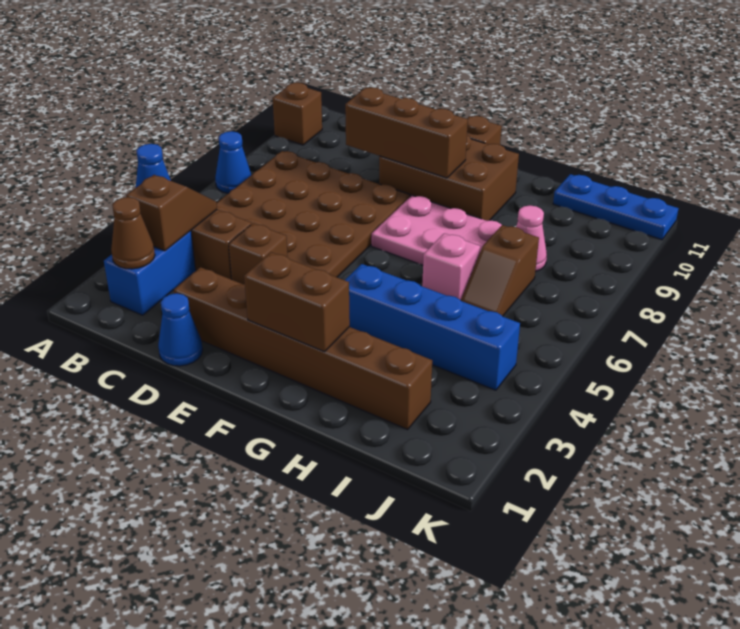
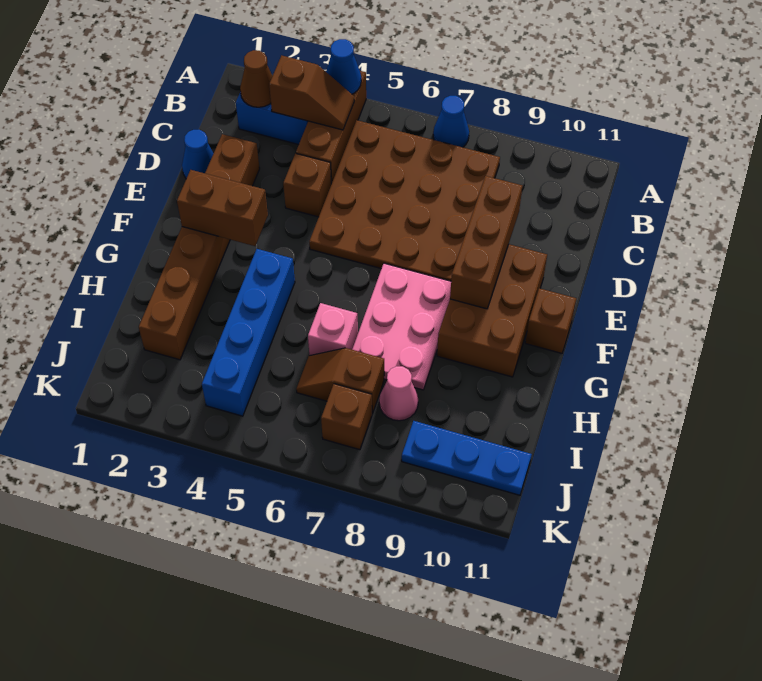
brown brick A10 level 1 -> brown brick J7 level 1
brown brick F2:G2 level 2 -> brown brick F2:F3 level 2
blue plate I11:K11 level 1 -> blue plate J9:J11 level 1

